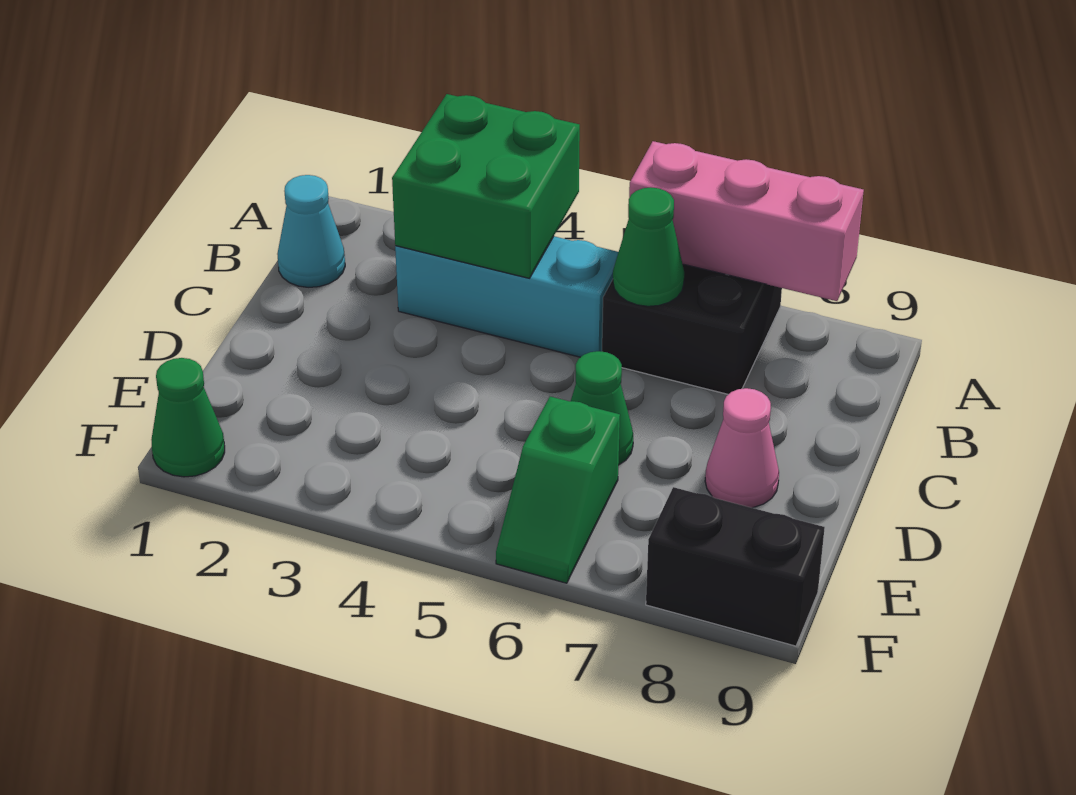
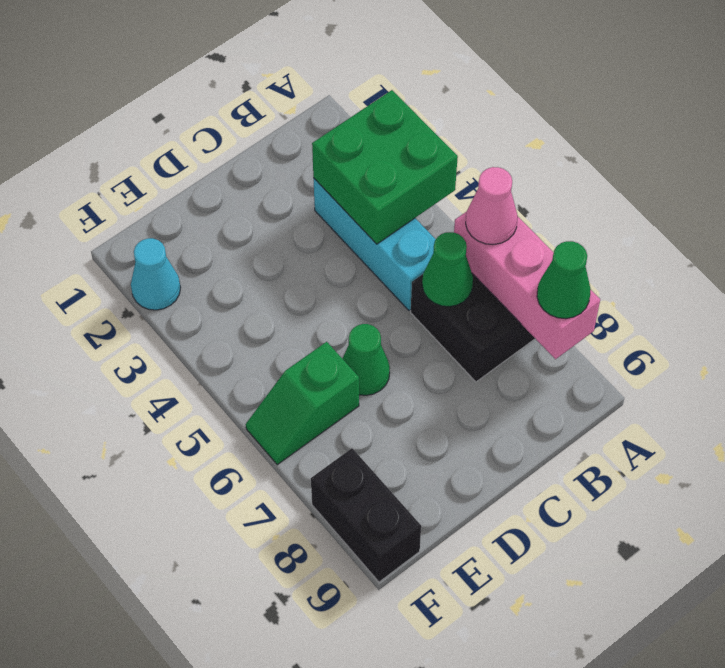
cyan cone B1 level 1 -> cyan cone F2 level 1
pink cone D8 level 1 -> pink cone A6 level 3
green cone F1 level 1 -> green cone A8 level 3

